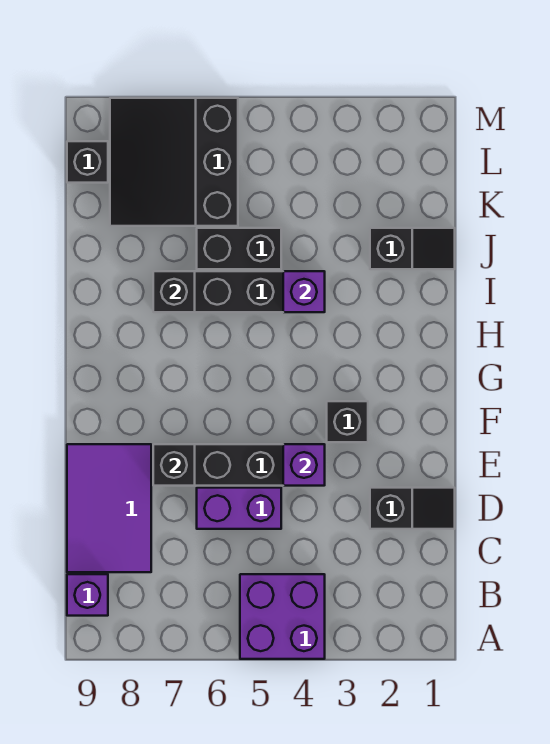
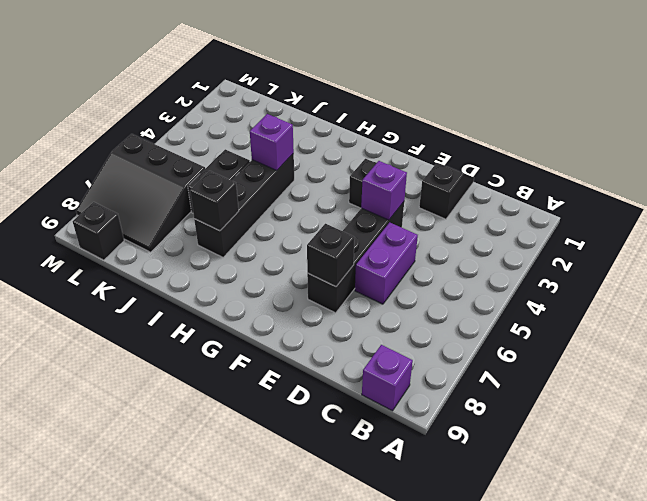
purple brick A4:B5 level 1 -> none
purple tile C8:E9 level 1 -> none
black slope J1:J2 level 1 top 2 -> none

